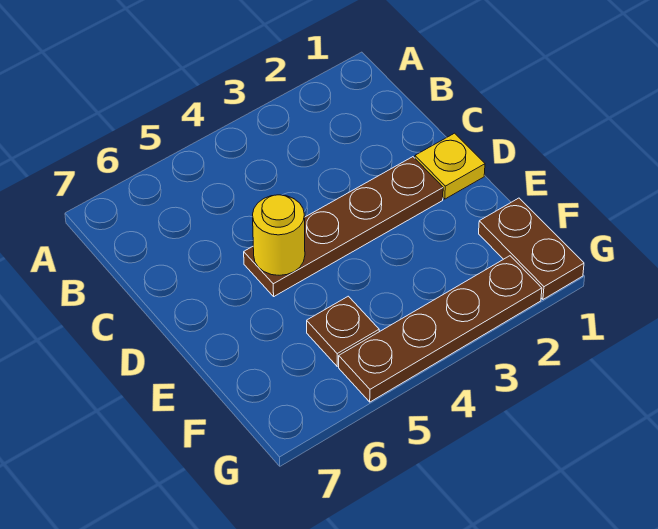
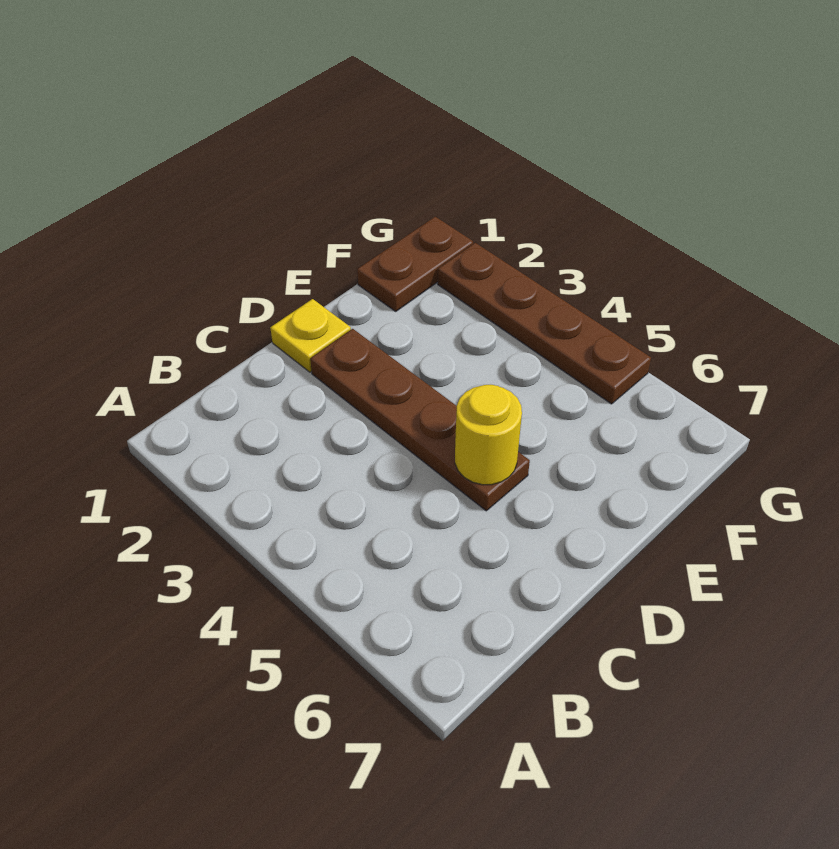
brown plate F5 level 1 -> none

